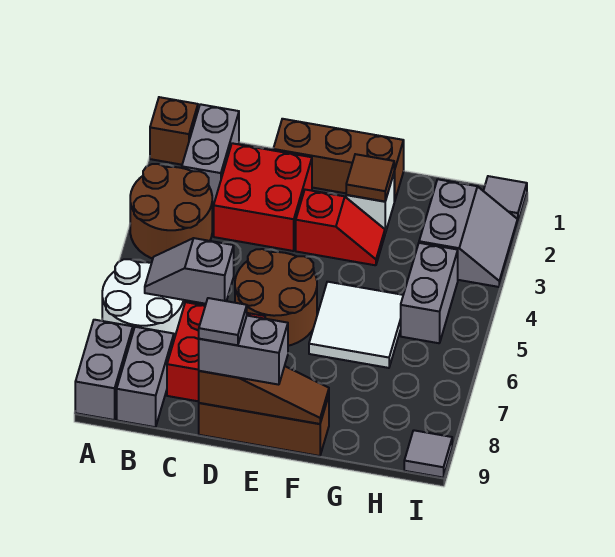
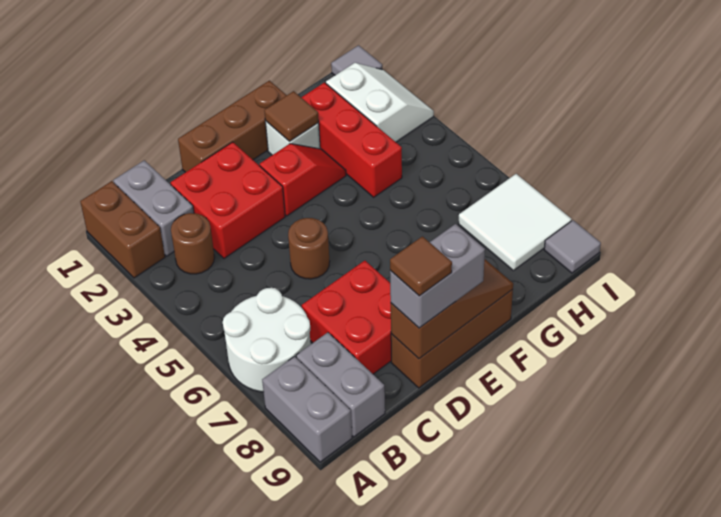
brown brick A1 level 1 -> brown brick A1:A2 level 1
brown round brick A3:B4 level 1 -> brown round brick B3 level 1
grey slope B6:C6 level 2 top C -> none
brown round brick D5:E6 level 1 -> brown round brick D5 level 1
grey tile D9 level 4 -> brown tile D9 level 4
white tile F5:G6 level 1 -> white tile H7:I8 level 1
none -> red brick G2:G4 level 1
grey slope H2:I3 level 1 top H -> white slope H2:I3 level 1 top H
grey brick H4:H5 level 1 -> none

